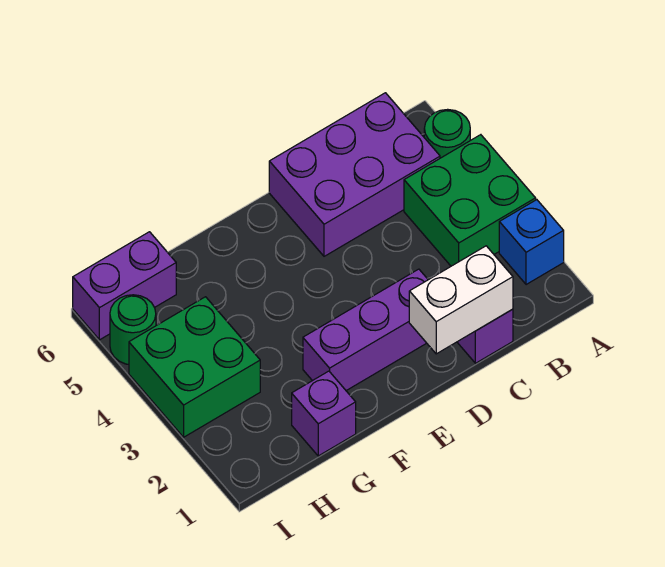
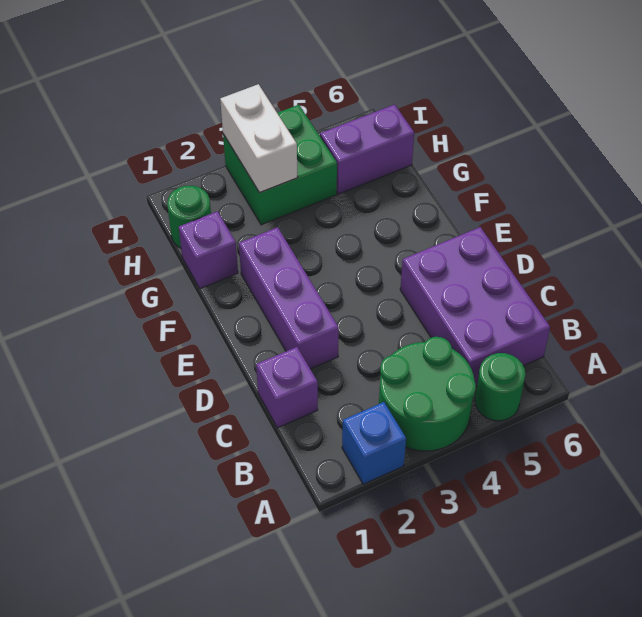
green brick A3:B4 level 1 -> green round brick A3:B4 level 1
white brick C1:D1 level 2 -> white brick H3:I3 level 2
purple brick H6:I6 level 1 -> purple brick H5:H6 level 1
green round brick I5 level 1 -> green round brick H1 level 1

